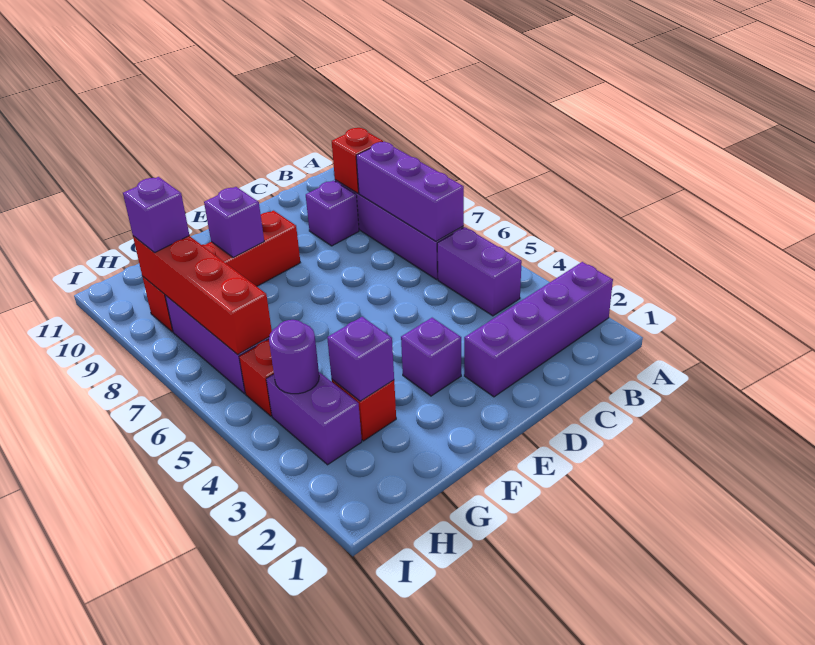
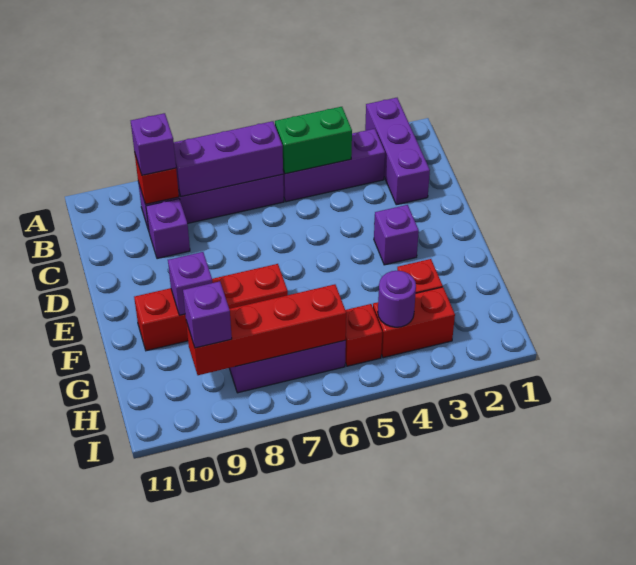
purple brick A2:D2 level 1 -> purple brick A2:C2 level 1
purple brick B4:B5 level 1 -> purple brick B3:B5 level 1
none -> green brick B4:B5 level 2
red brick E9:H9 level 1 -> red brick F7:F10 level 1
purple brick G3 level 2 -> purple brick B9 level 3
purple brick H3:H4 level 1 -> red brick H3:H4 level 1

